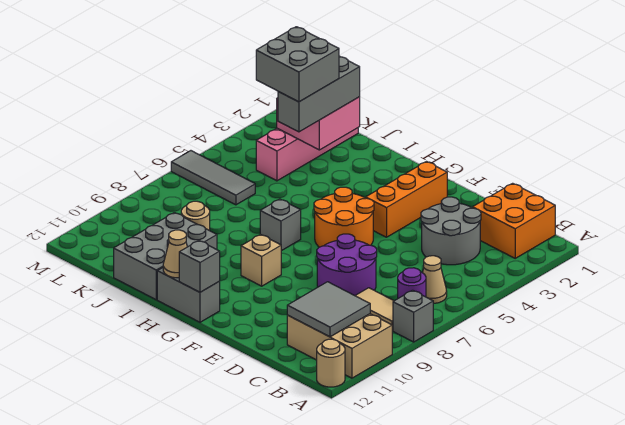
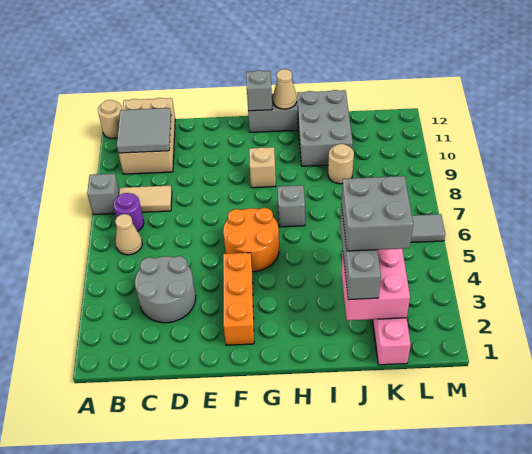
tan brick A10:C11 level 1 -> tan brick B10:C12 level 1
orange brick B1:C2 level 1 -> none
purple round brick D7:E8 level 1 -> none

